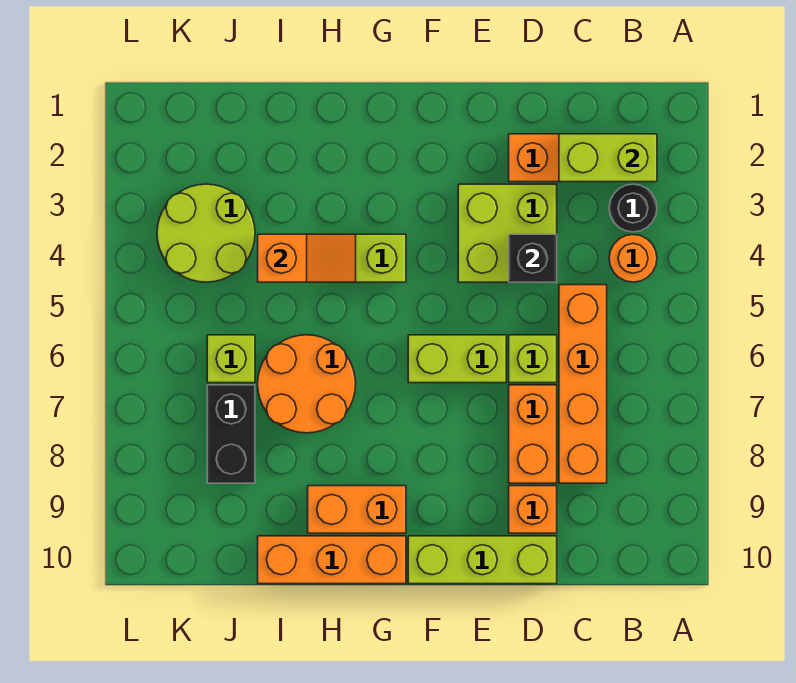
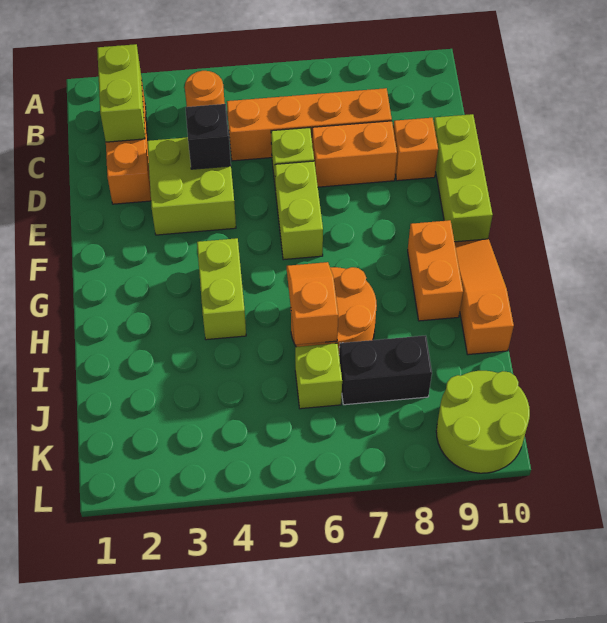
black round brick B3 level 1 -> none
orange brick G10:I10 level 1 -> orange slope G10:I10 level 1 top I
orange slope H4:I4 level 2 top I -> orange slope H6:I6 level 2 top I
lime round brick J3:K4 level 1 -> lime round brick K9:L10 level 1

